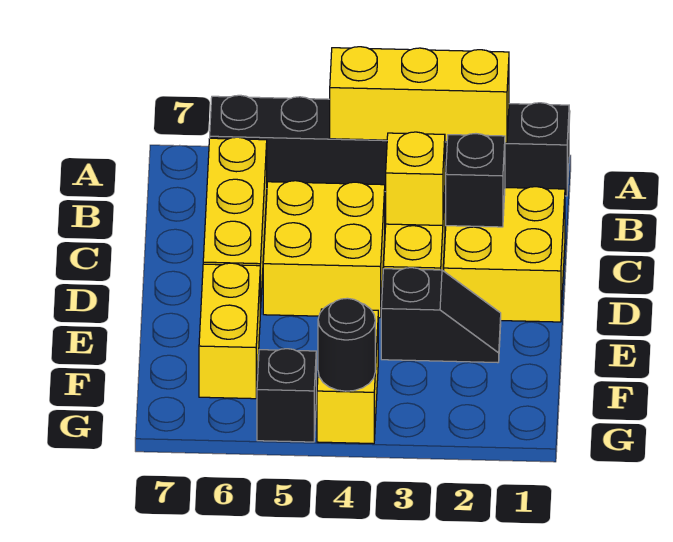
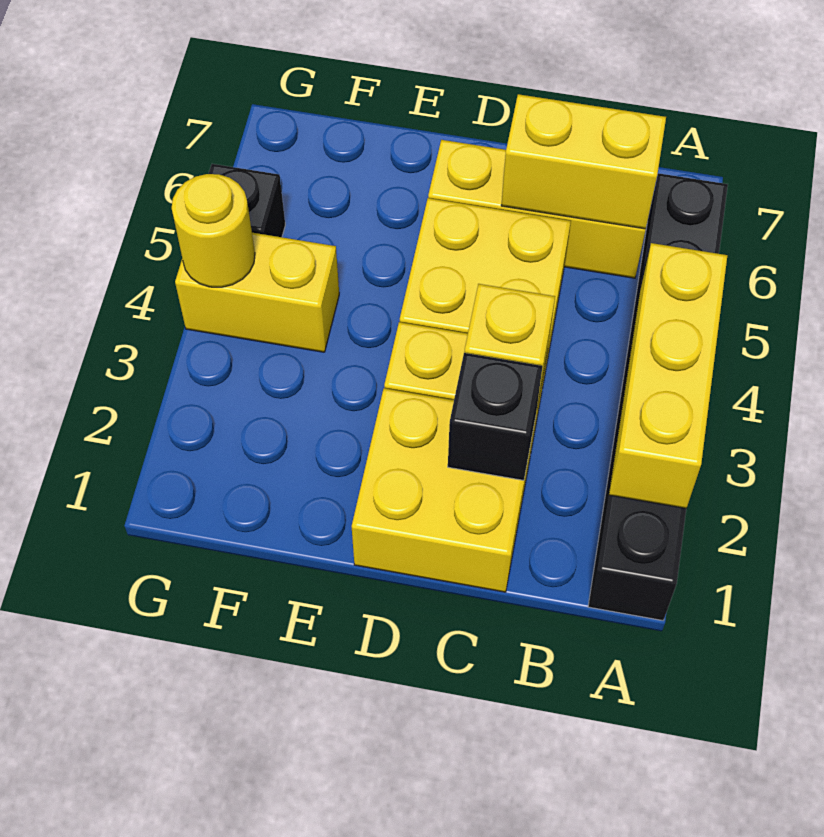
black slope E2:E3 level 1 top 3 -> none
yellow brick E6:F6 level 1 -> yellow brick B6:C6 level 2
black round brick G4 level 2 -> yellow round brick G4 level 2

